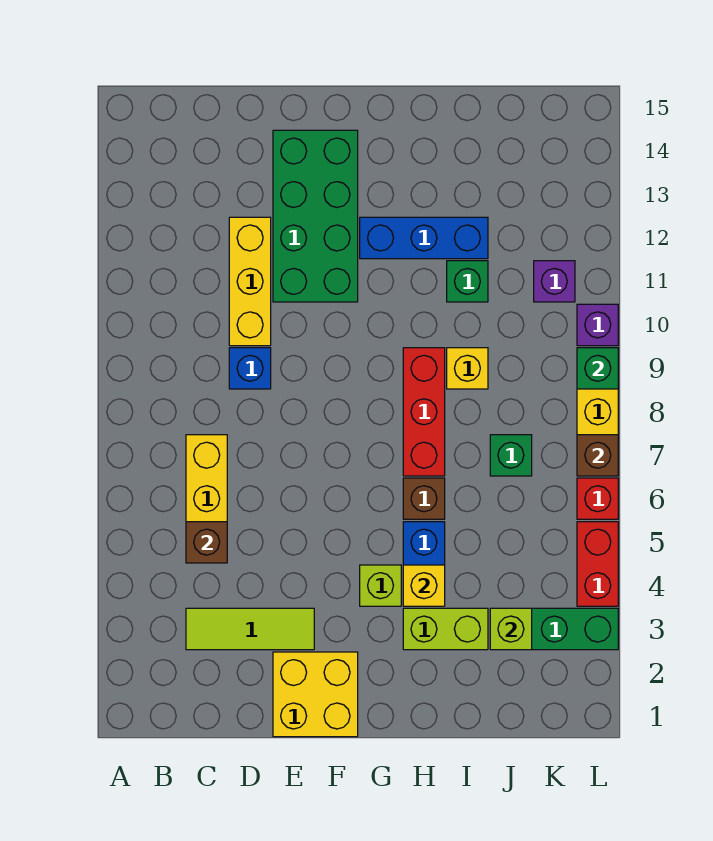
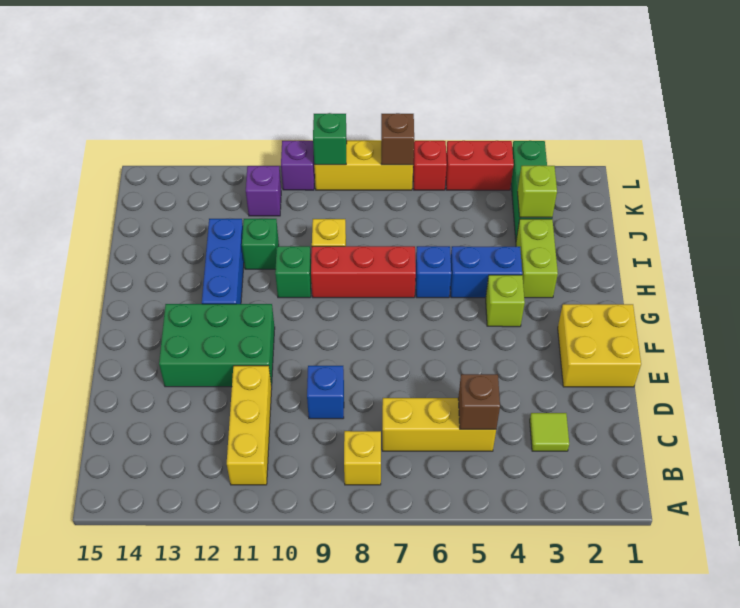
lime tile C3:E3 level 1 -> lime tile C3 level 1
yellow brick D10:D12 level 1 -> yellow brick B11:D11 level 1
green brick E11:F14 level 1 -> green brick E11:F13 level 1
yellow brick H4 level 2 -> yellow brick B8 level 1
brown brick H6 level 1 -> blue brick H6 level 1
green brick J7 level 1 -> green brick H10 level 1

